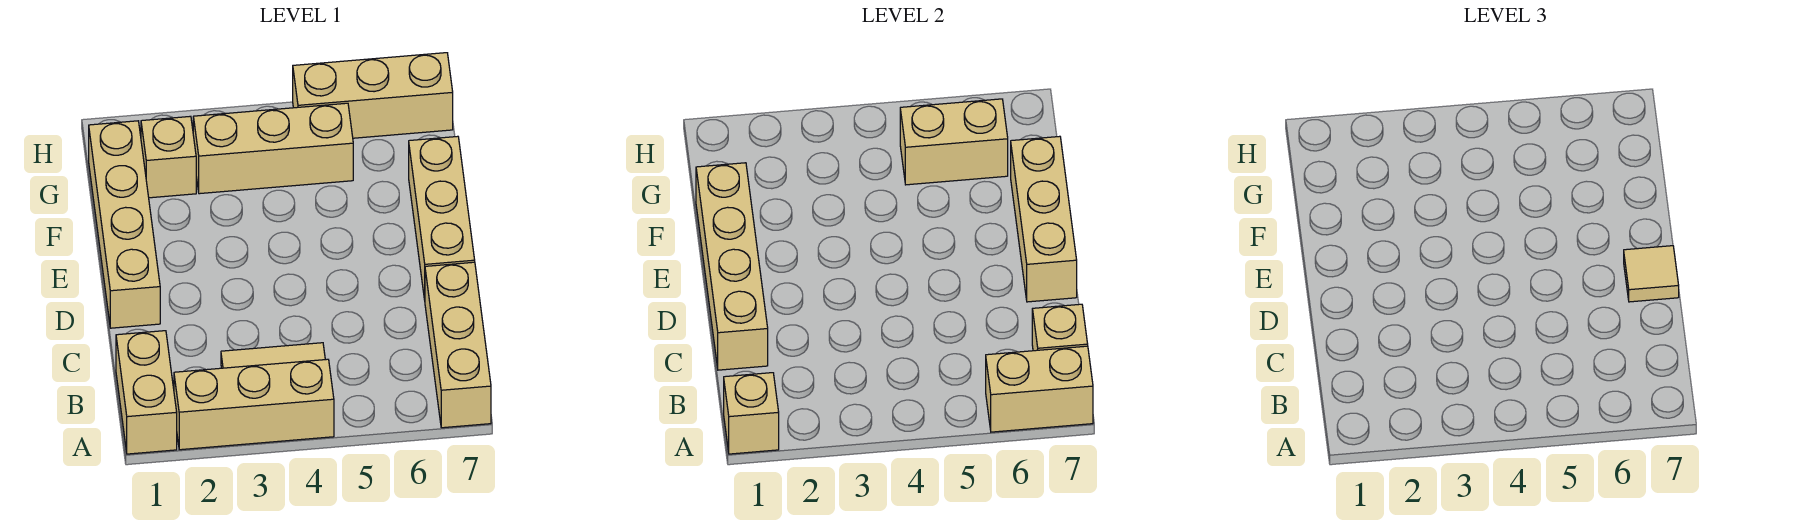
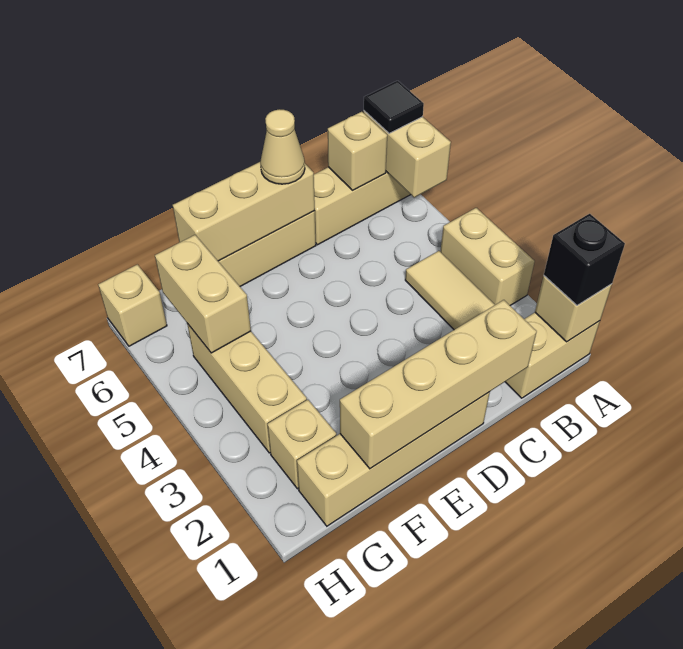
none -> black brick A1 level 3
tan brick A2:A4 level 1 -> tan brick A3:A4 level 1
none -> black tile A7 level 3
tan tile D7 level 3 -> tan cone D7 level 3
tan brick H5:H7 level 1 -> tan brick H7 level 1

